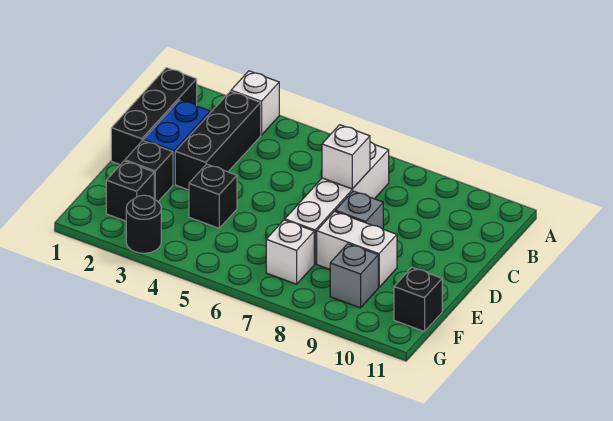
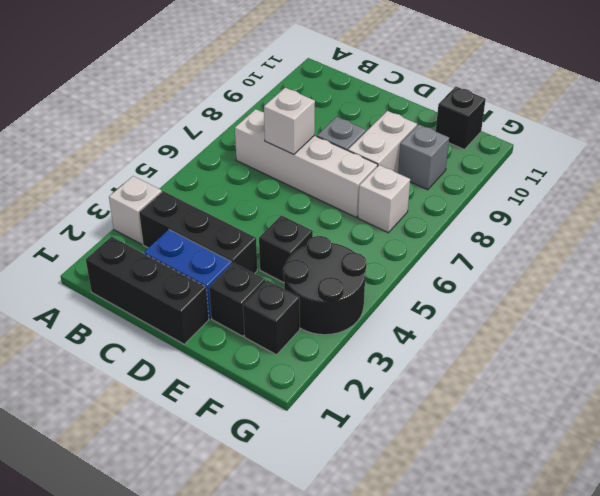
black round brick G3 level 1 -> black round brick F3:G4 level 1

